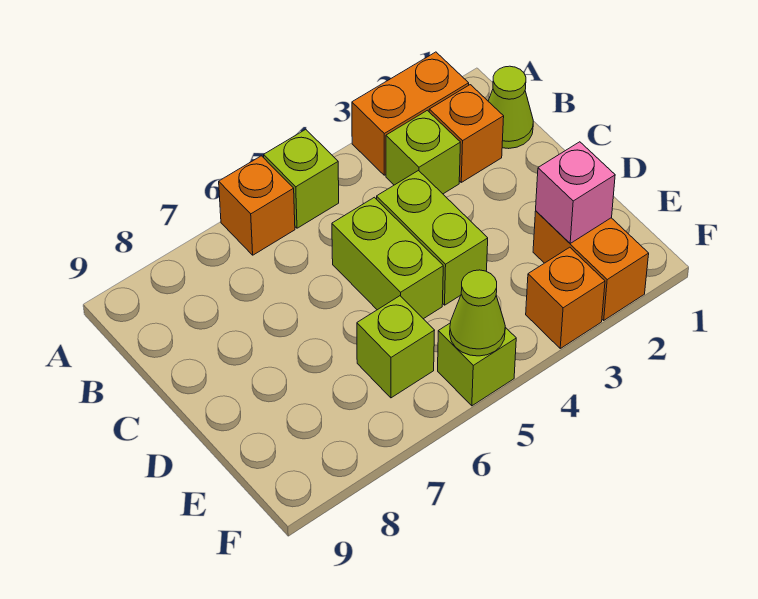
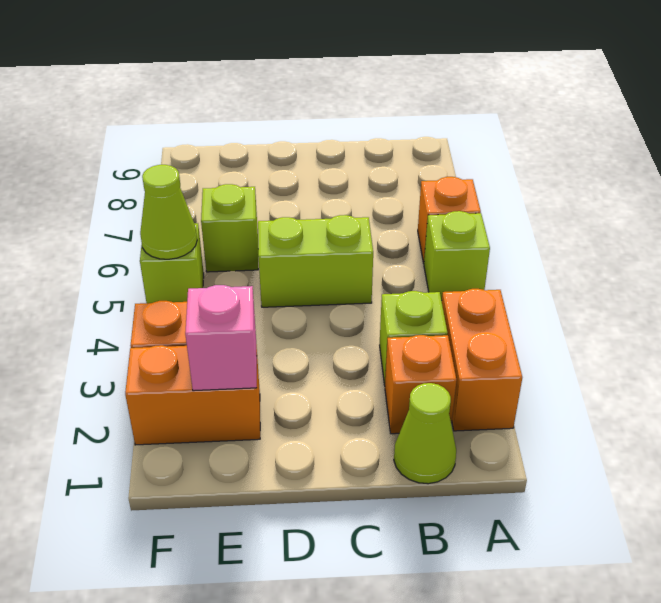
lime brick C4:D4 level 1 -> none

